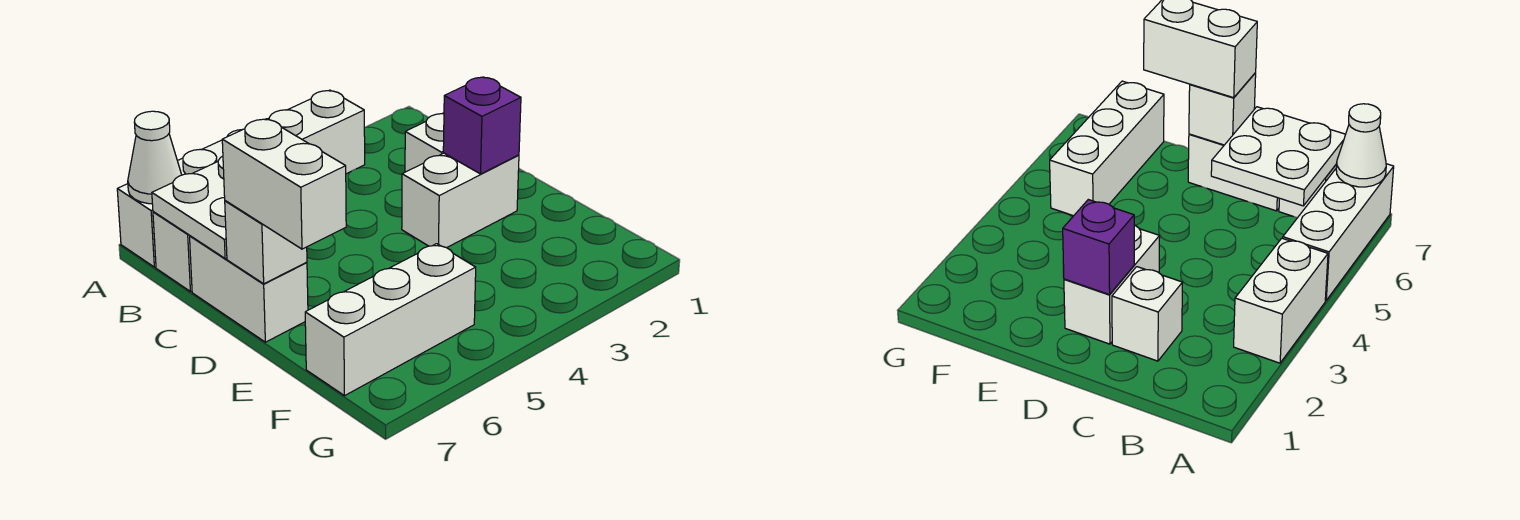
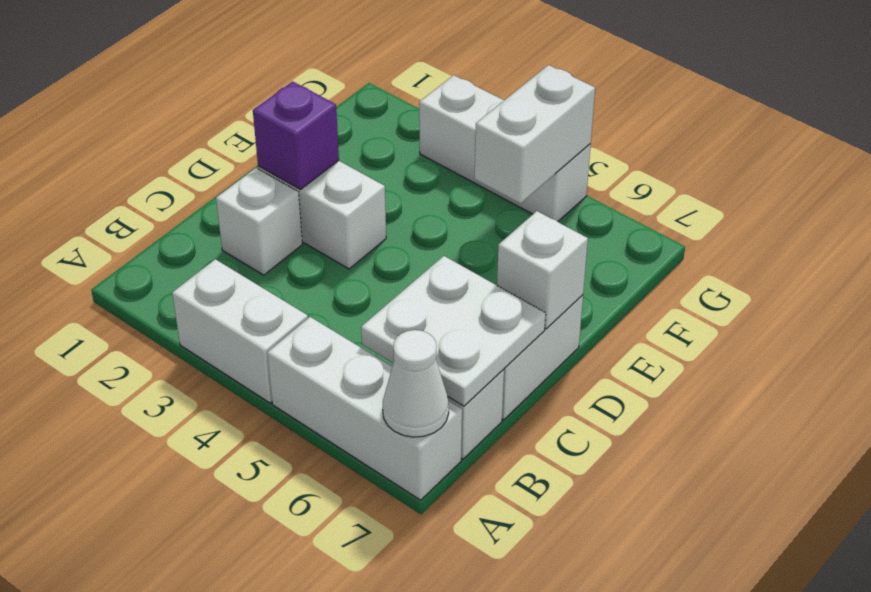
white brick D7:E7 level 3 -> white brick F5:G5 level 2
white brick F5:F7 level 1 -> white brick G3:G5 level 1

